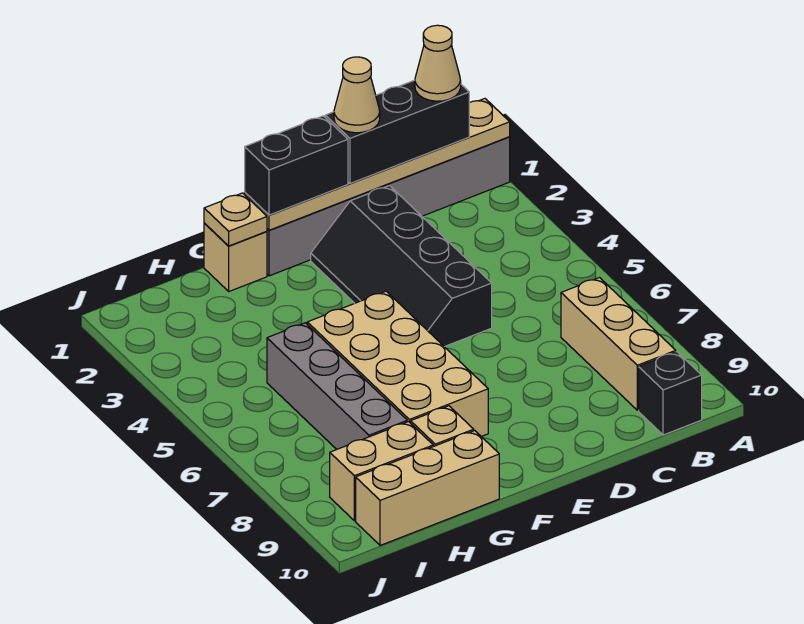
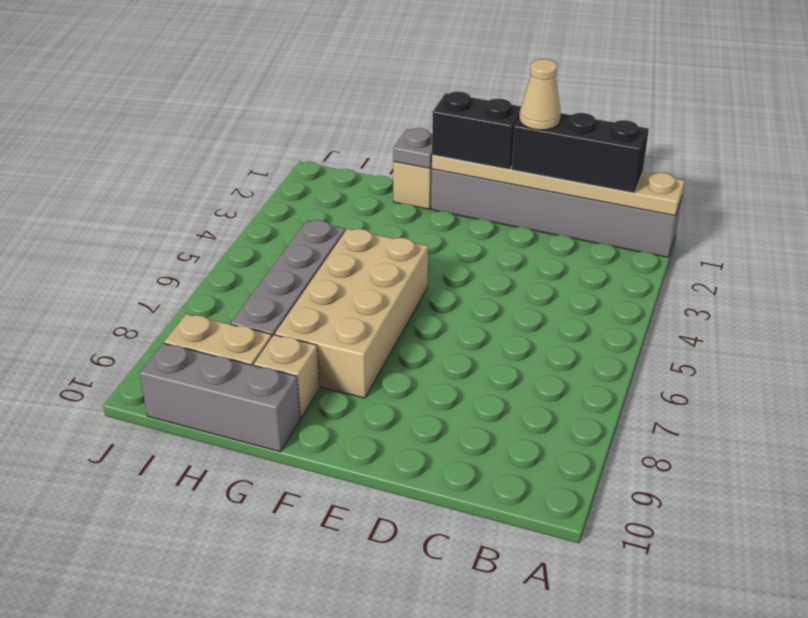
tan cone B1 level 4 -> none
tan brick B7:B9 level 1 -> none
black brick B10 level 1 -> none
black slope D2:E5 level 1 top D -> none
tan plate G1 level 2 -> grey plate G1 level 2
tan brick G10:I10 level 1 -> grey brick G10:I10 level 1

